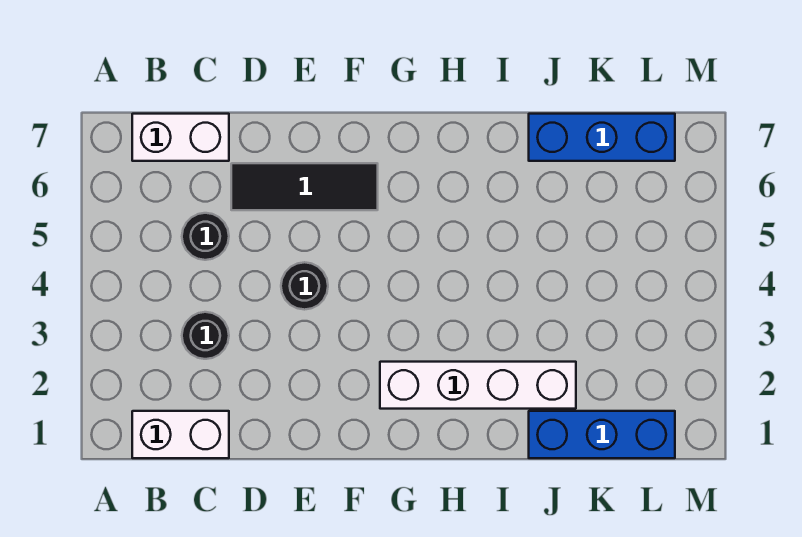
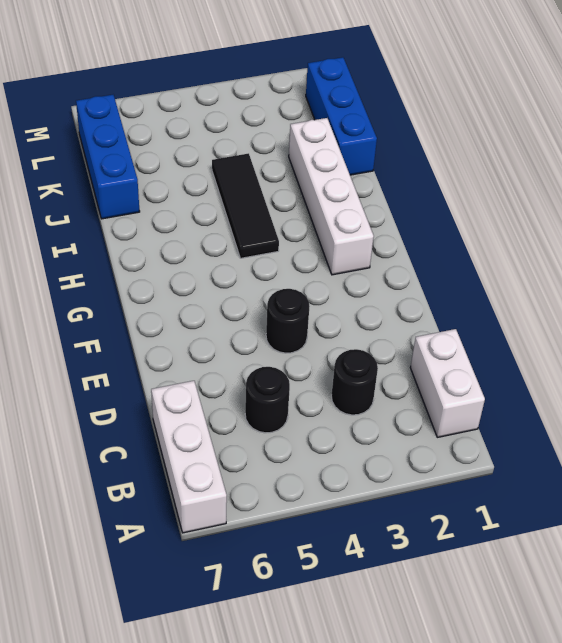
white brick B7:C7 level 1 -> white brick A7:C7 level 1
black tile D6:F6 level 1 -> black tile H4:J4 level 1

